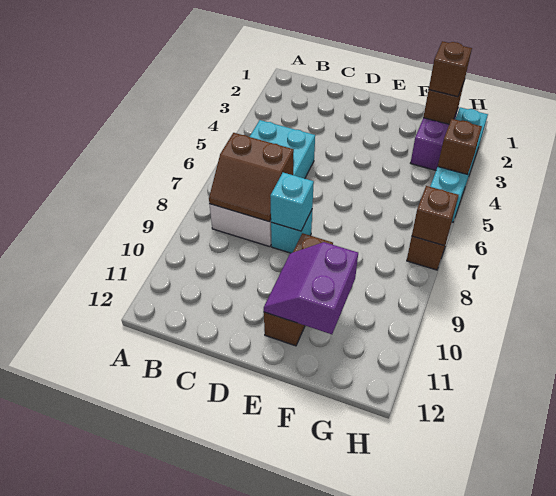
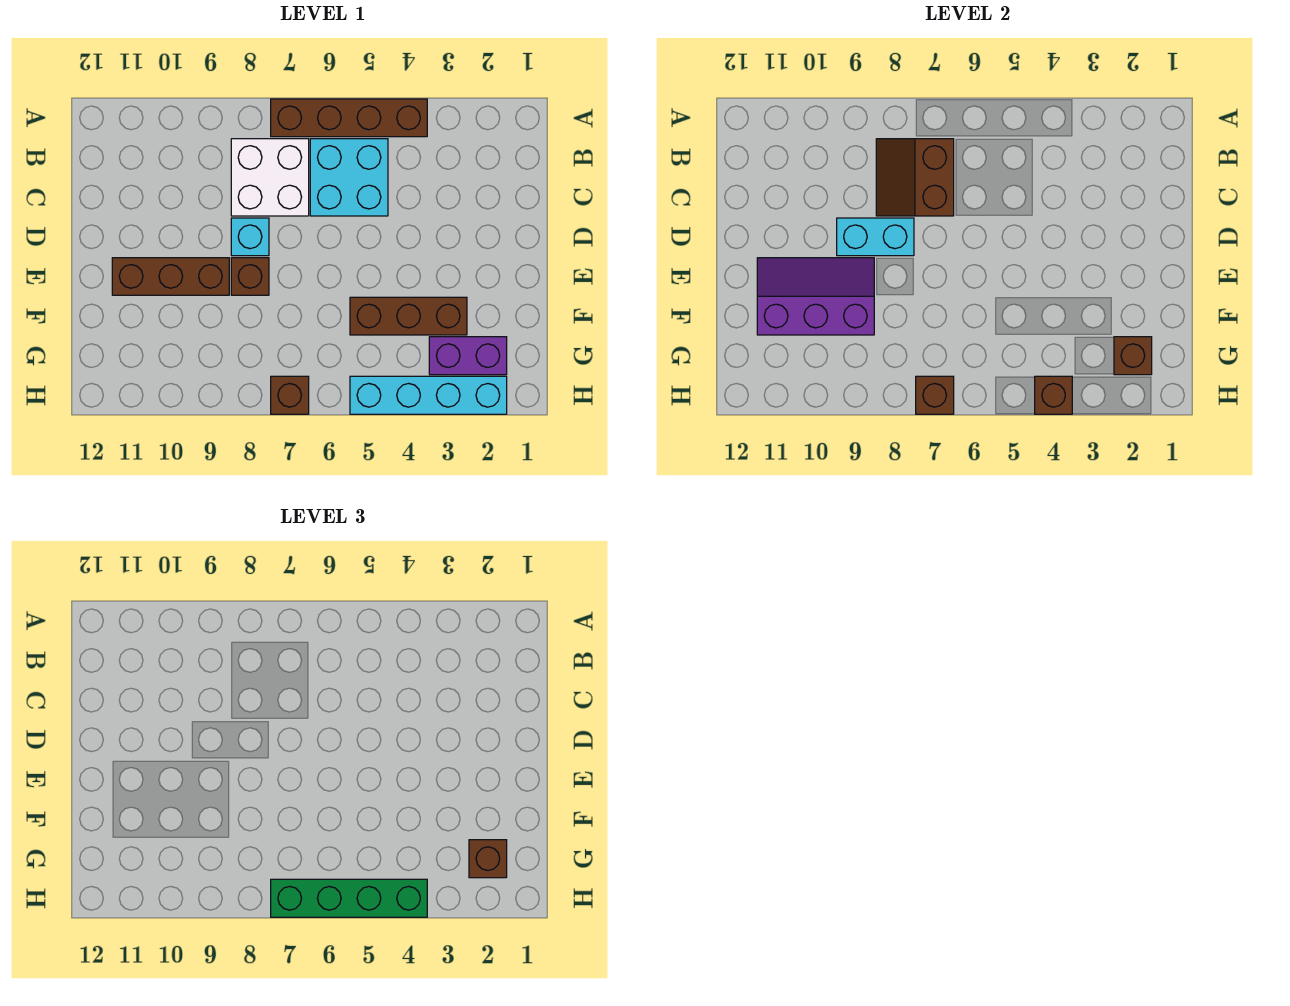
none -> brown brick A4:A7 level 1
cyan brick D8 level 2 -> cyan brick D8:D9 level 2
none -> brown brick E8 level 1
purple slope E10:F11 level 2 top F -> purple slope E9:F11 level 2 top F
none -> brown brick F3:F5 level 1
none -> green brick H4:H7 level 3

